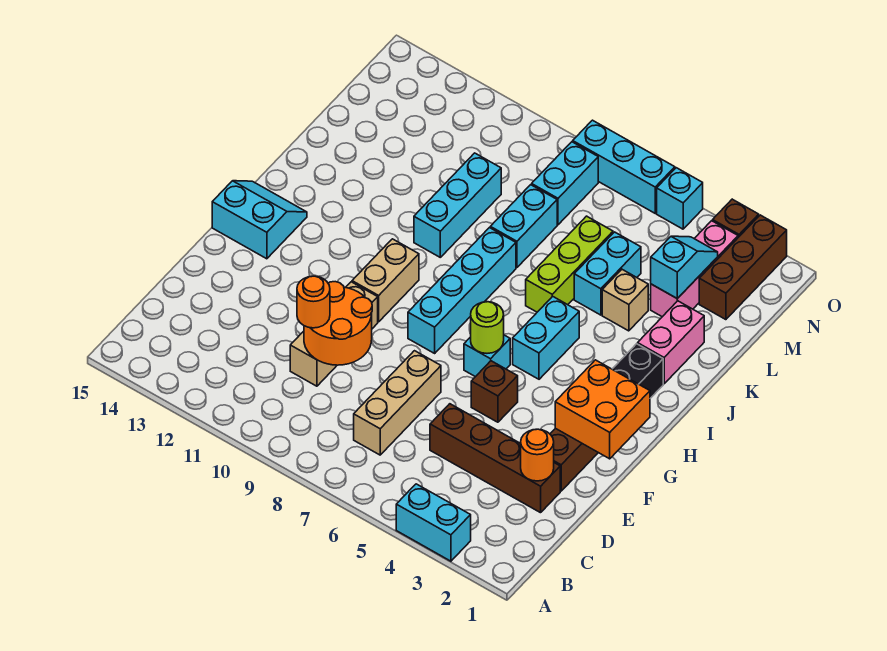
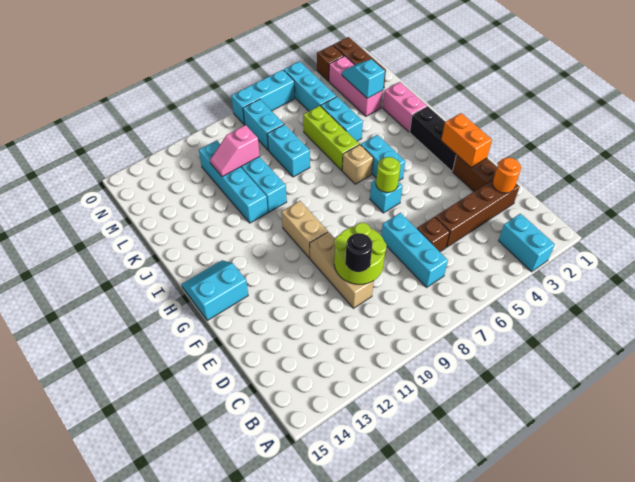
cyan brick A3:A4 level 1 -> cyan brick A3:B3 level 1
tan brick C7:E7 level 1 -> cyan brick C7:E7 level 1
orange round brick D9:E10 level 2 -> lime round brick D9:E10 level 2
orange round brick D10 level 3 -> black round brick D10 level 3
orange brick F1:G2 level 2 -> orange brick F2:G2 level 2
brown brick F5 level 1 -> brown brick D6 level 1
cyan brick G8:J8 level 1 -> cyan brick J11:M11 level 1
tan brick K4 level 1 -> tan brick I6 level 1
none -> pink slope L10:L11 level 2 top 10
cyan brick O5 level 1 -> cyan brick M5:O5 level 1

